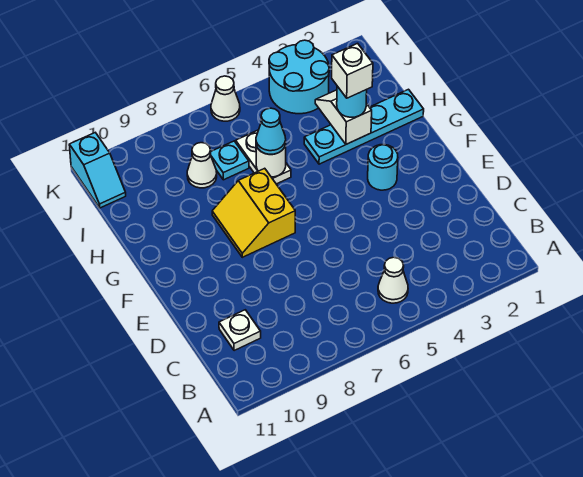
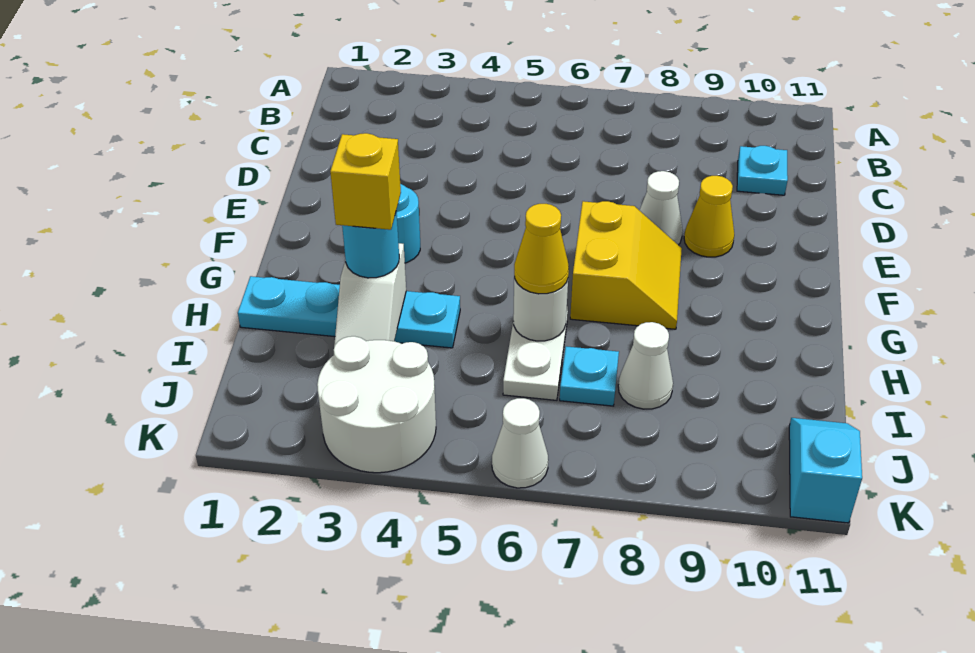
white cone B5 level 1 -> white cone E8 level 1
white plate C10 level 1 -> cyan plate C10 level 1
none -> yellow cone E9 level 1
white brick H3 level 4 -> yellow brick H3 level 4
cyan cone H6 level 3 -> yellow cone H6 level 3
cyan round brick J3:K4 level 1 -> white round brick J3:K4 level 1

